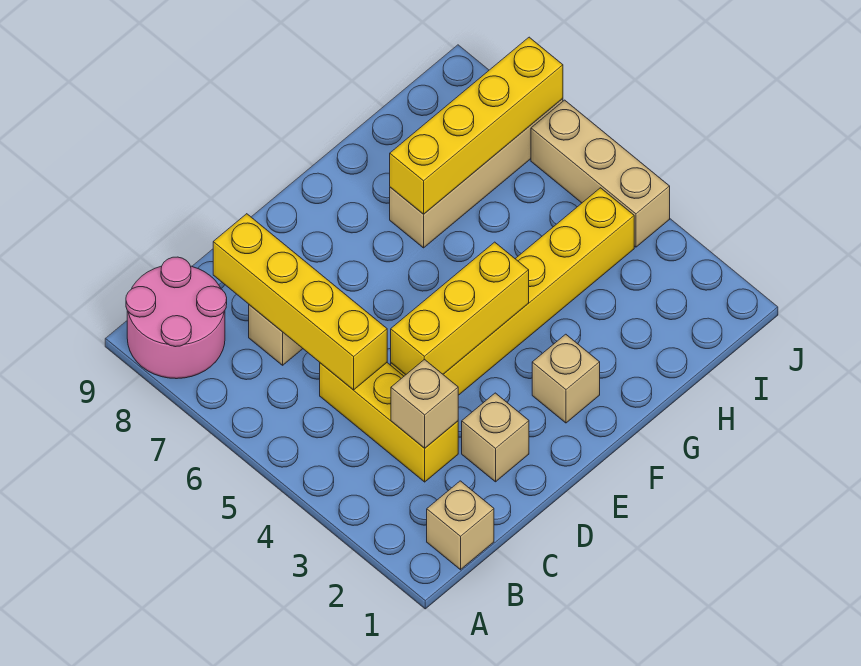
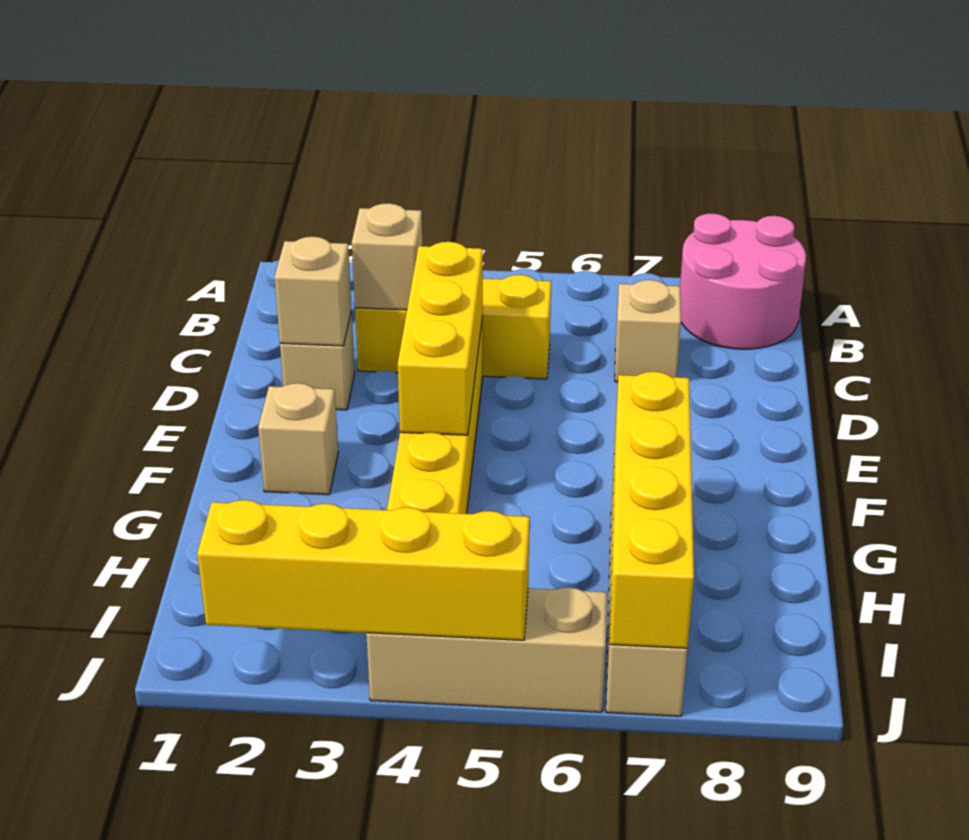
tan brick B1 level 1 -> tan brick D2 level 2
yellow brick C5:C8 level 2 -> yellow brick J2:J5 level 2

